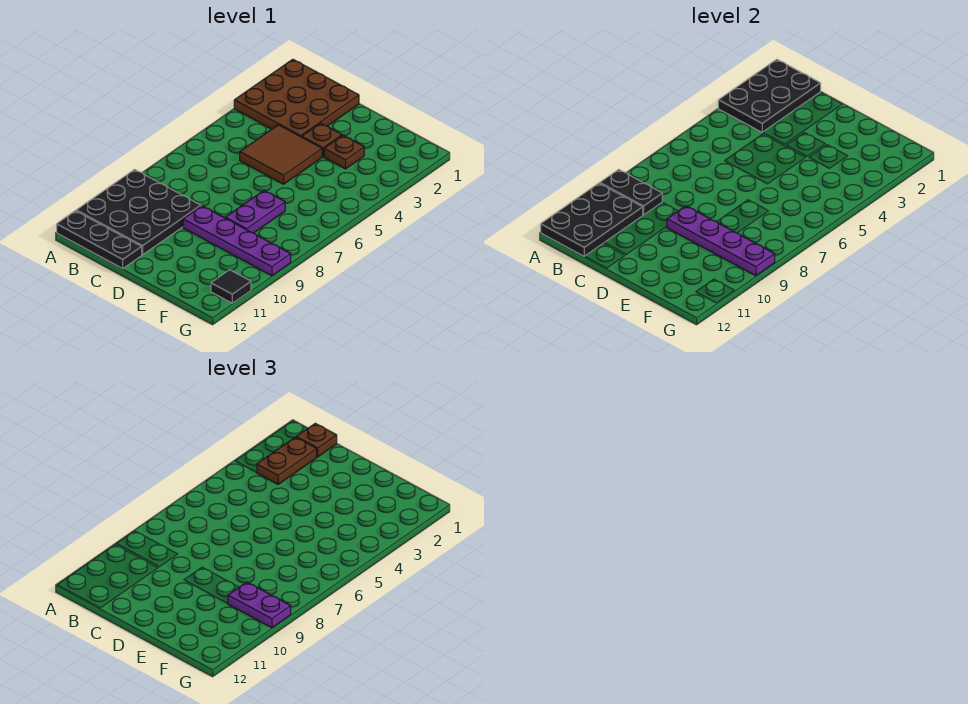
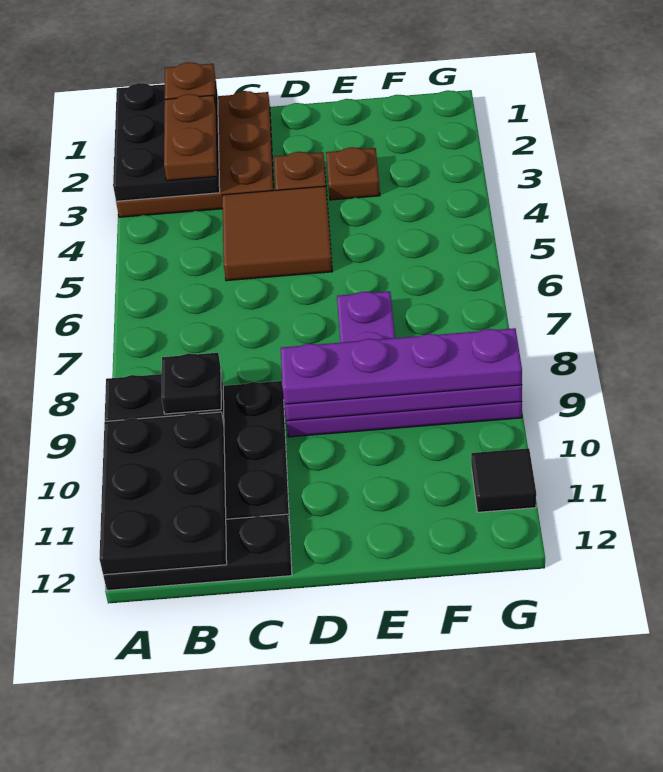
none -> black plate B9 level 3
purple plate F9:G9 level 3 -> purple plate D9:G9 level 3

